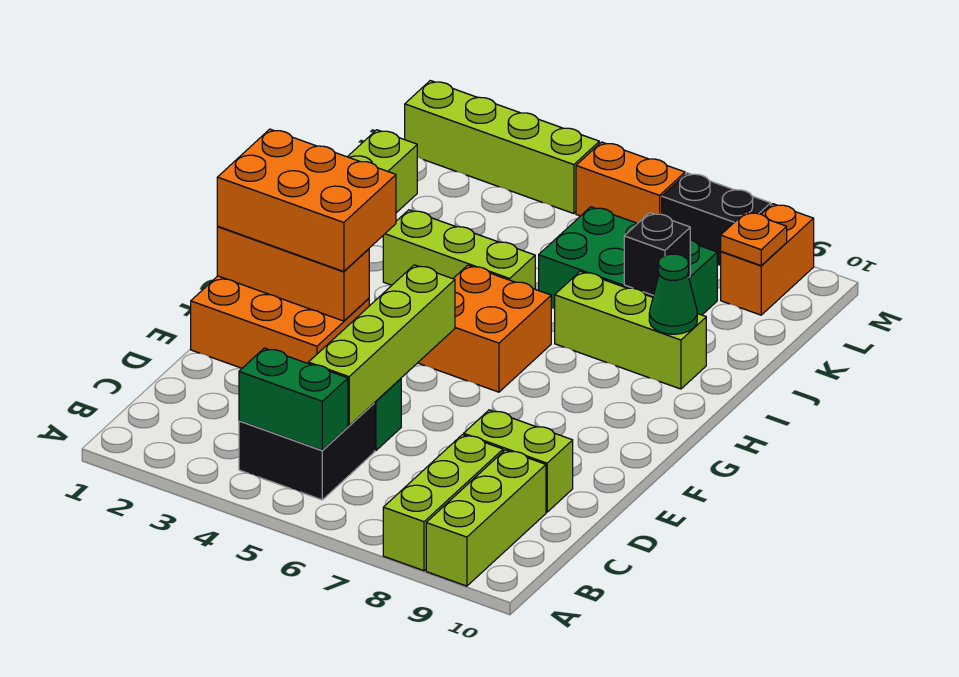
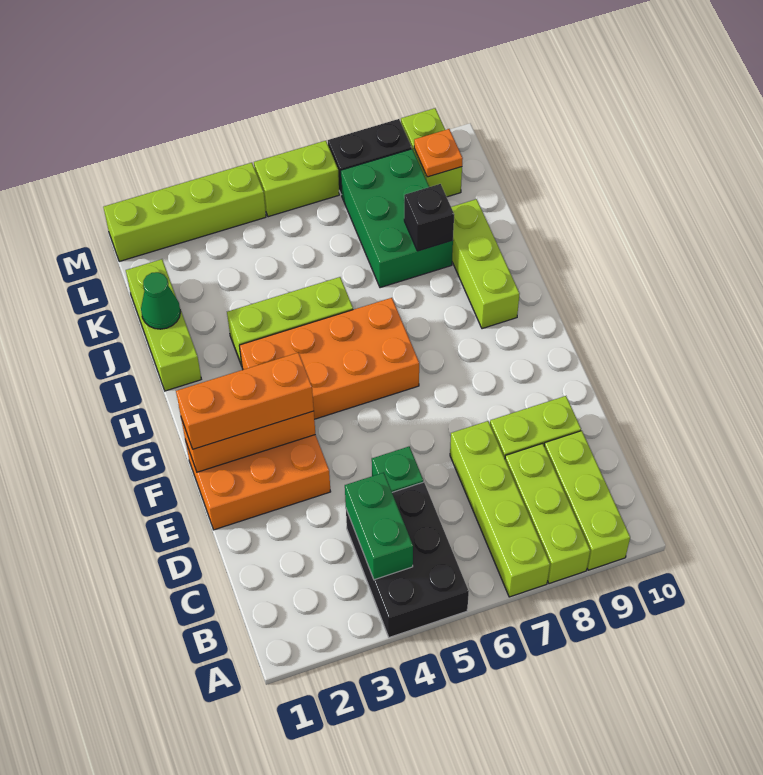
black brick B4:C5 level 1 -> black brick A4:C5 level 1
green brick B4:B5 level 2 -> green brick B4:C4 level 2
lime brick C5:F5 level 2 -> lime brick A7:D7 level 1
orange brick F1:G3 level 3 -> orange brick F1:F3 level 3
orange brick G5:H6 level 1 -> orange brick G3:H6 level 1
lime brick I7:I9 level 1 -> lime brick H9:J9 level 1
green cone I9 level 2 -> green cone J1 level 2
green brick J6:K8 level 1 -> green brick J7:L8 level 1
orange brick L9:M9 level 1 -> lime brick L9:M9 level 1
orange brick M5:M6 level 1 -> lime brick M5:M6 level 1

